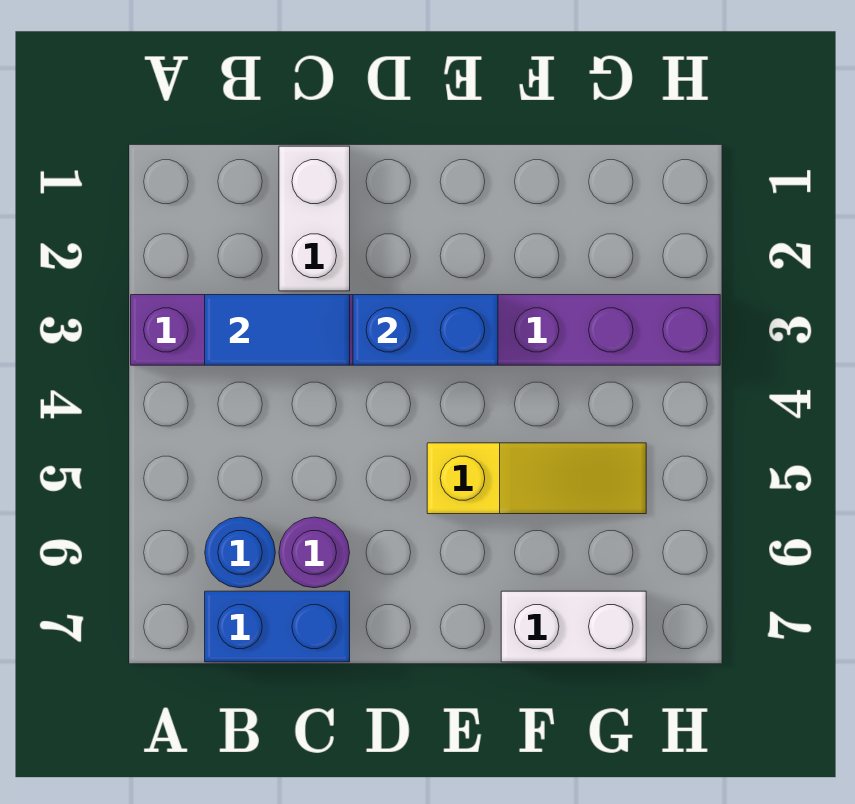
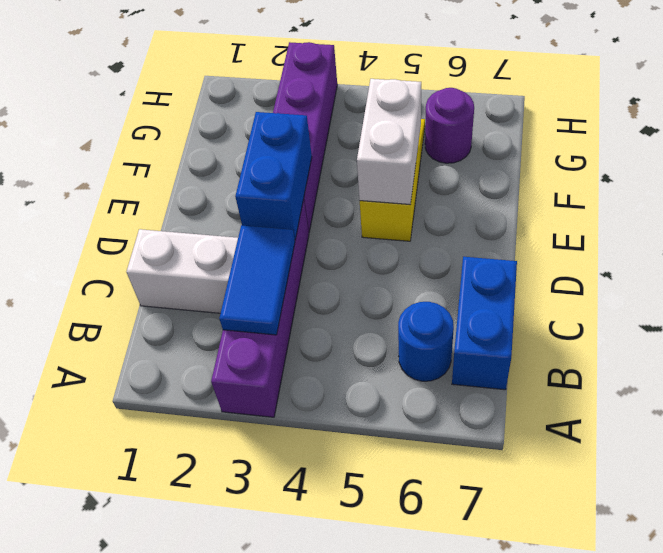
purple round brick C6 level 1 -> purple round brick G6 level 1
white brick F7:G7 level 1 -> white brick E5:F5 level 2

